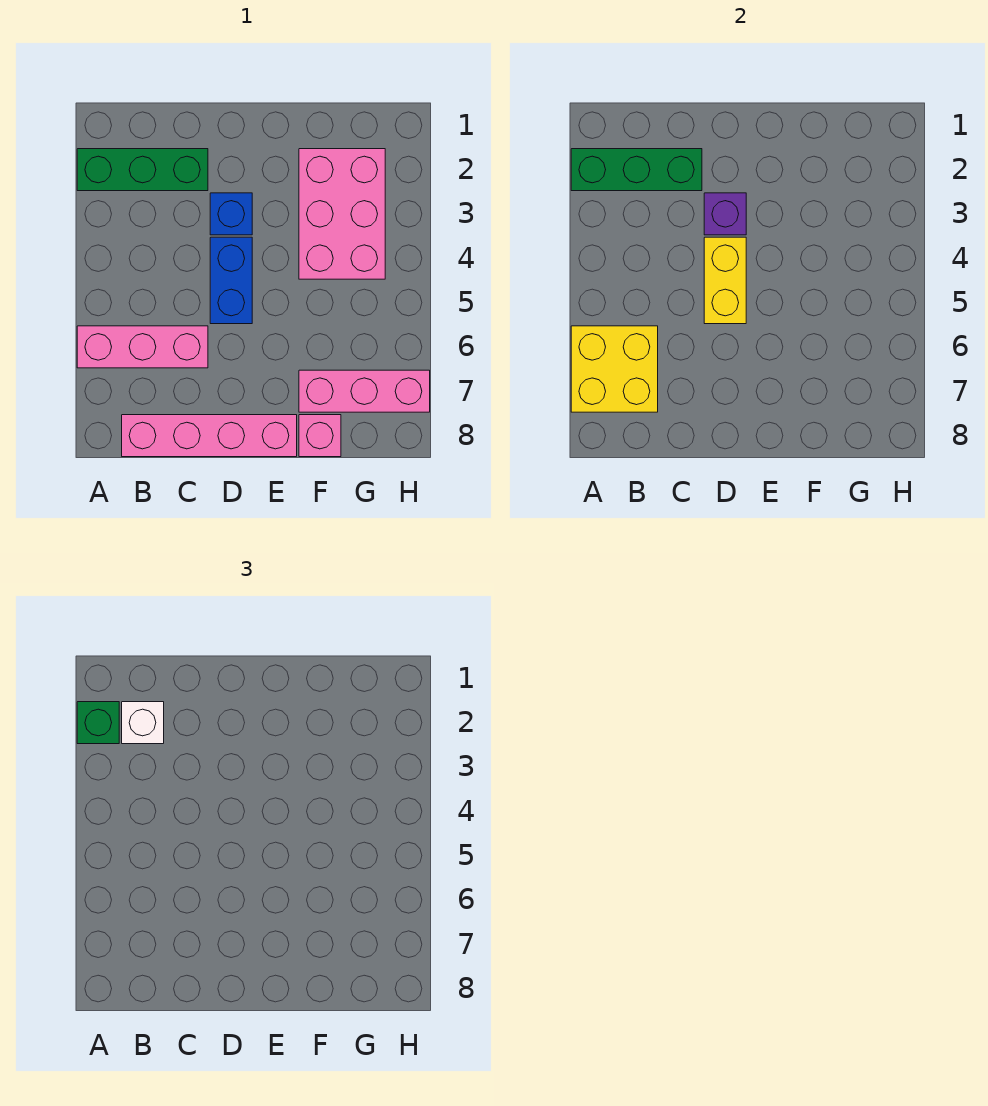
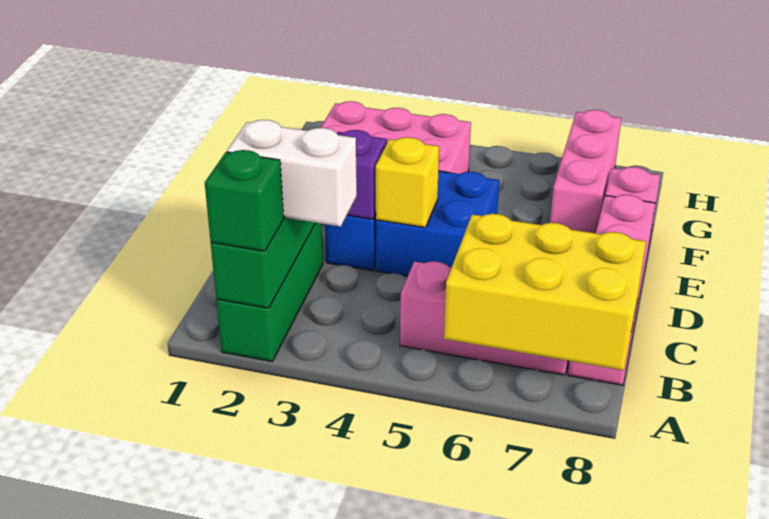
pink brick A6:C6 level 1 -> pink brick B5:B7 level 1
yellow brick A6:B7 level 2 -> yellow brick A6:B8 level 2
white brick B2 level 3 -> white brick B2:B3 level 3
blue brick D4:D5 level 1 -> blue brick D4:E5 level 1
yellow brick D4:D5 level 2 -> yellow brick D4 level 2

